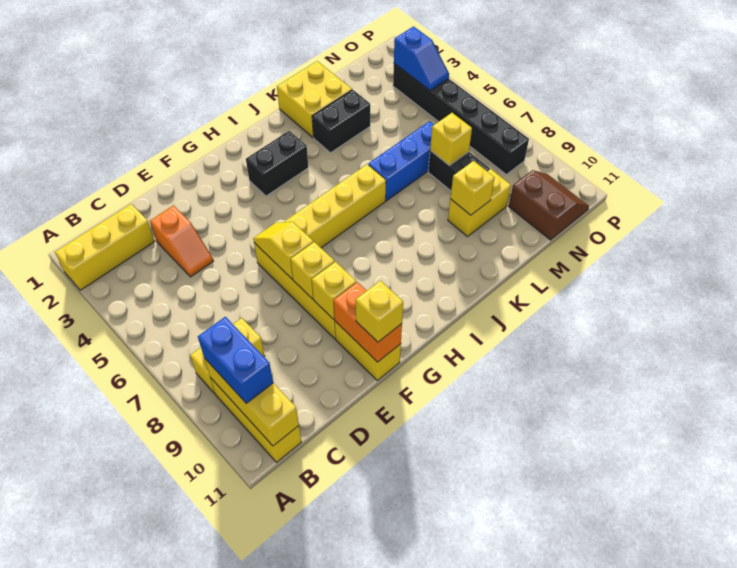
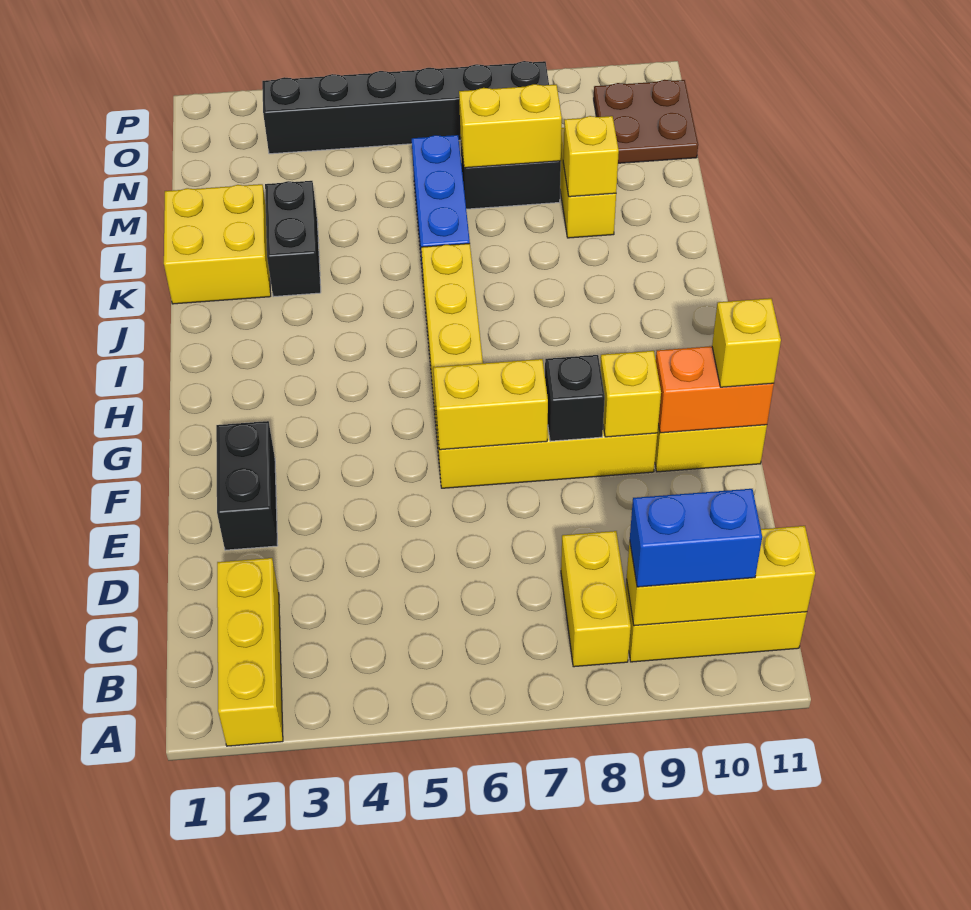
orange slope D3:D4 level 1 top 3 -> none
yellow slope F6:F7 level 2 top 7 -> yellow brick F6:F7 level 2
yellow brick F8 level 2 -> black brick F8 level 2
black brick H3:I3 level 1 -> black brick E2:F2 level 1
yellow brick M7 level 2 -> yellow brick M7:M8 level 2
brown slope N10:O11 level 1 top N -> brown plate N10:O11 level 1
blue slope O3:O4 level 2 top 3 -> none

